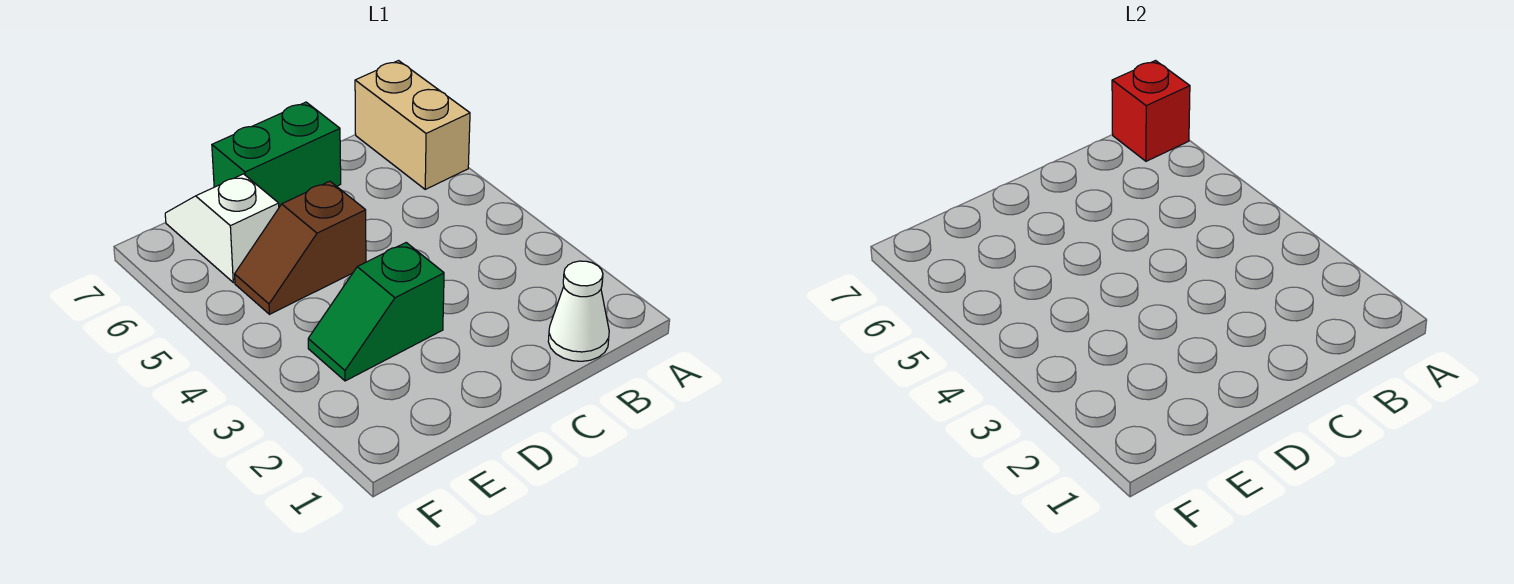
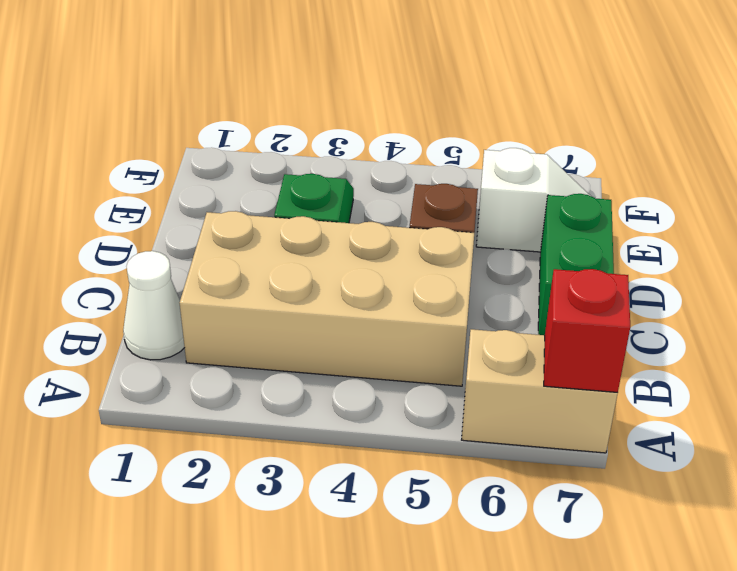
none -> tan brick B2:C5 level 1

